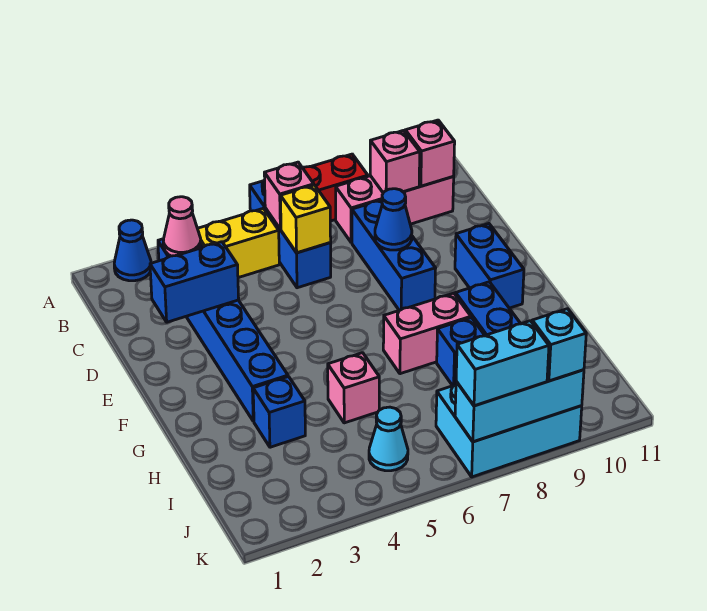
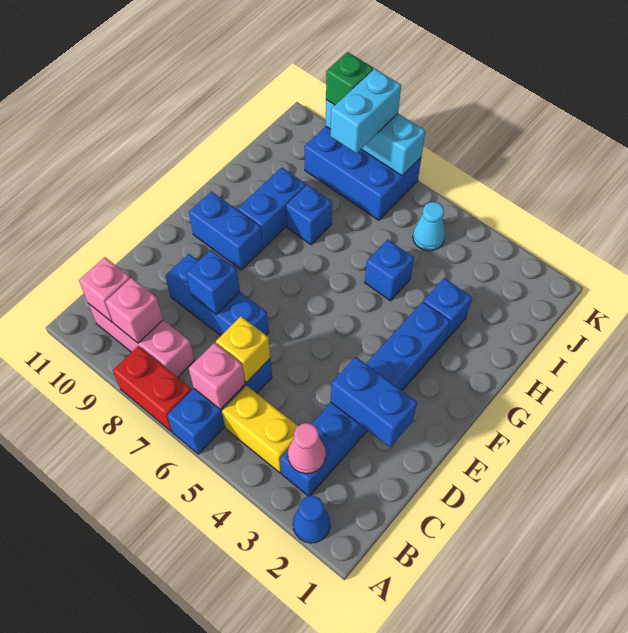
blue brick C8:E8 level 1 -> blue brick D7:D9 level 1
blue cone D8 level 2 -> blue brick D8 level 2
blue brick E10:F10 level 1 -> blue brick F9:F10 level 1
pink brick G7:G8 level 1 -> none
pink brick H5 level 1 -> blue brick H5 level 1
cyan brick J7:K9 level 1 -> blue brick J7:K9 level 1
cyan brick K7:K8 level 3 -> cyan brick J8:K8 level 3
cyan brick K9 level 3 -> green brick K9 level 3

